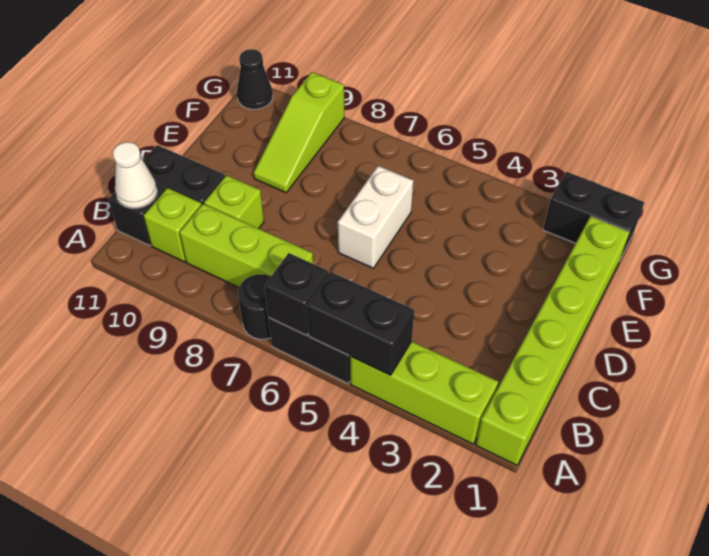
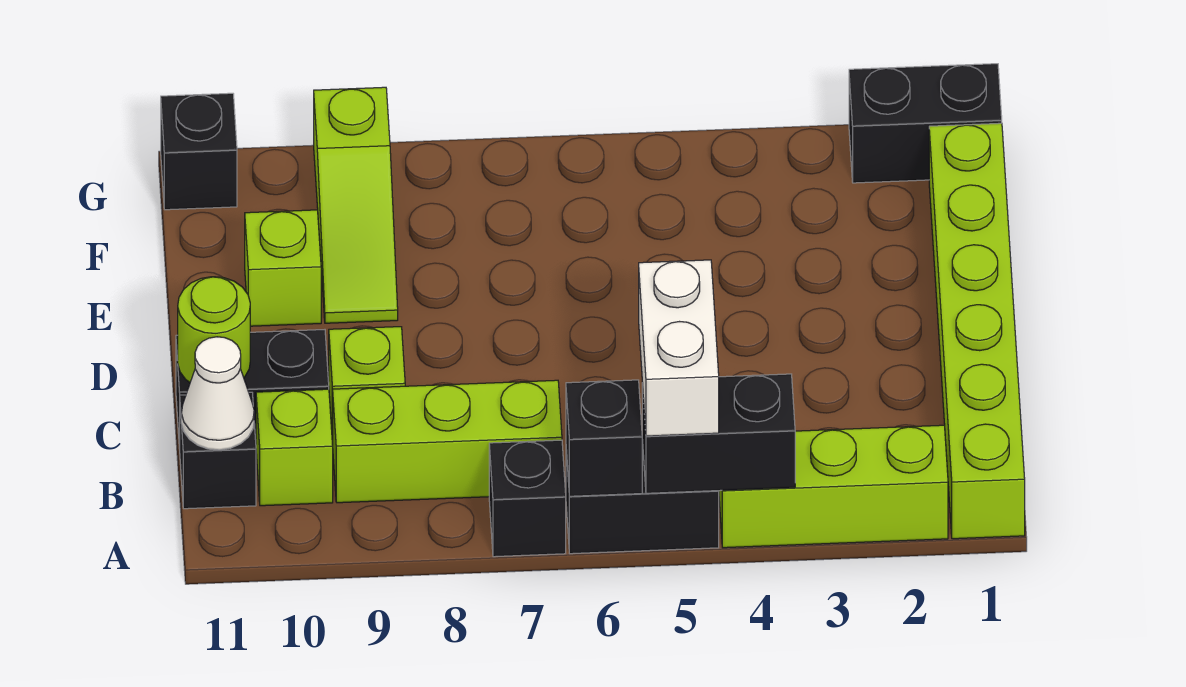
black round brick A7 level 1 -> black brick A7 level 1
none -> lime round brick C11 level 2
white brick D6:E6 level 1 -> white brick A5:B5 level 3
none -> lime brick E10 level 1
black cone G11 level 1 -> black brick G11 level 1

